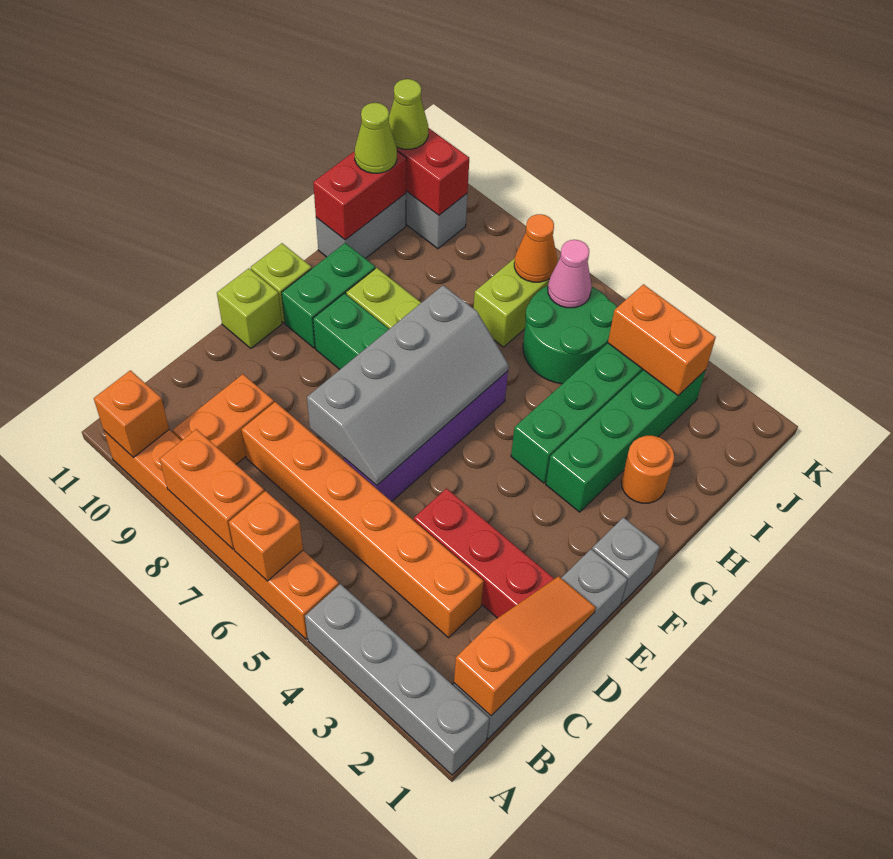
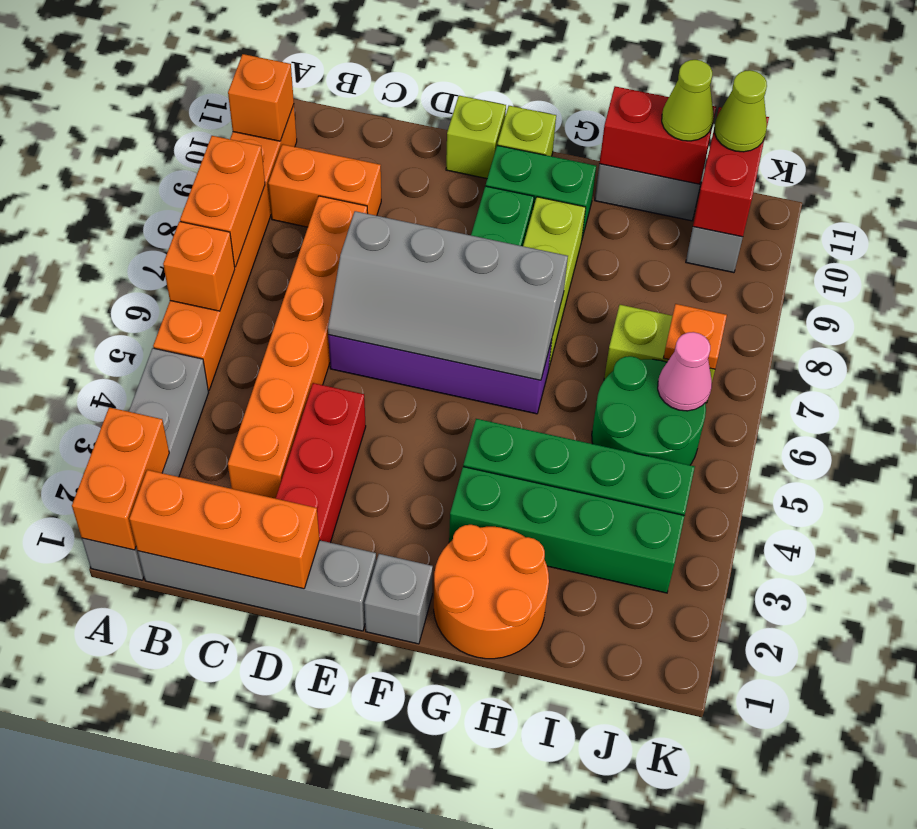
orange slope B1:D1 level 2 top B -> orange brick B1:D1 level 2
orange round brick H2 level 1 -> orange round brick G1:H2 level 1
orange brick J3:J4 level 2 -> orange brick A1:A2 level 2
orange cone J7 level 2 -> orange plate J7 level 2

